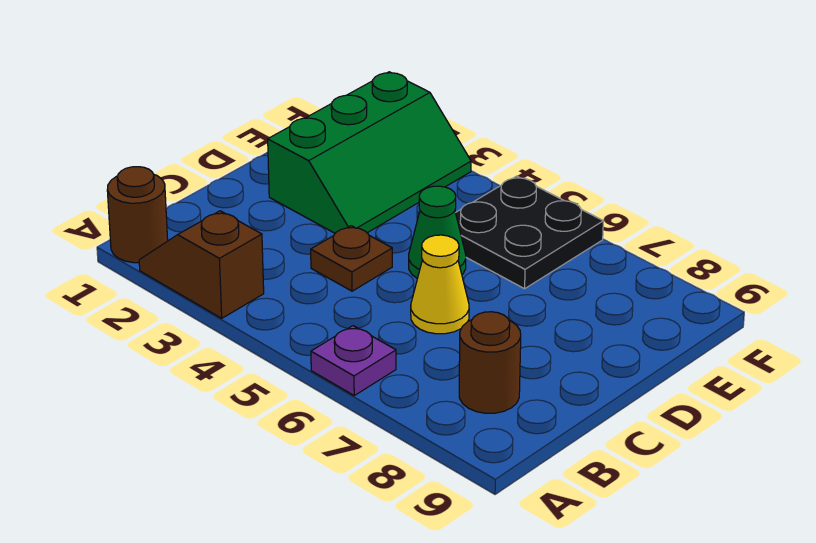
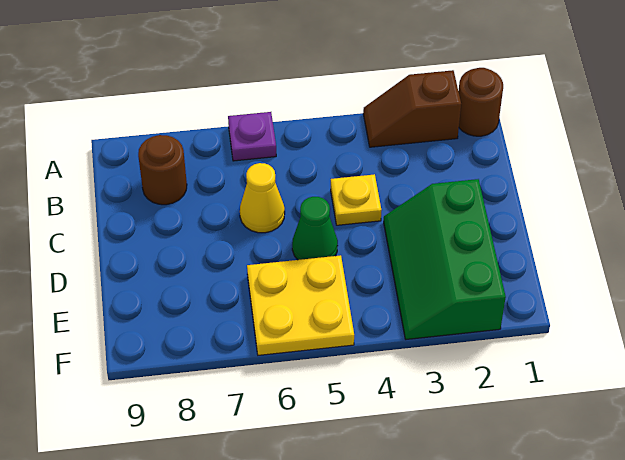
brown slope A2:A3 level 1 top 3 -> brown slope A2:A3 level 1 top 2
brown plate C4 level 1 -> yellow plate C4 level 1
black plate E5:F6 level 1 -> yellow plate E5:F6 level 1

